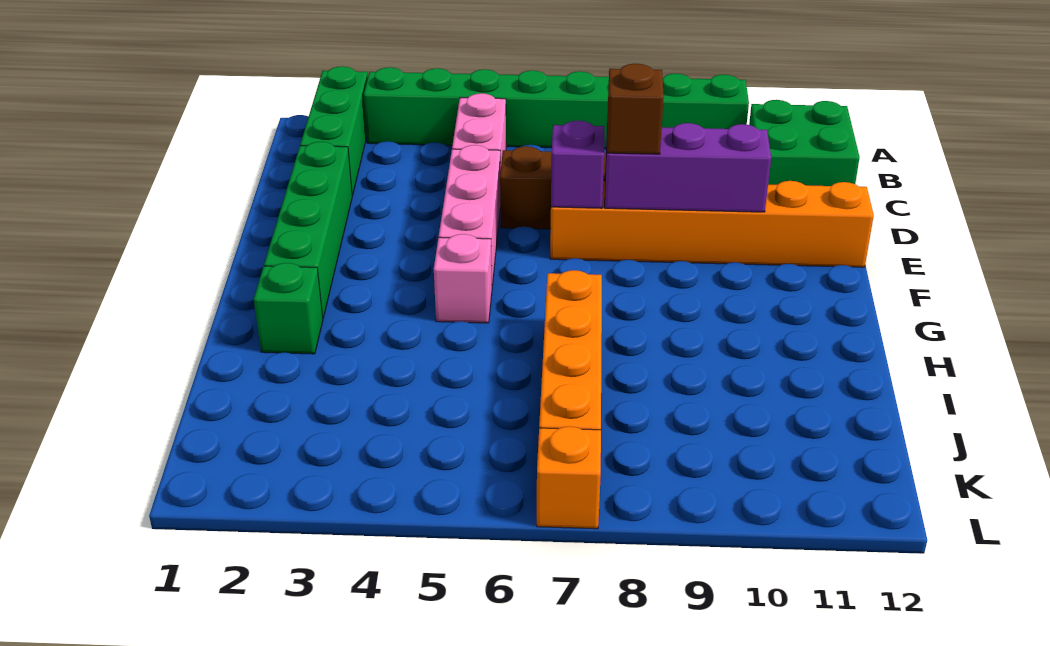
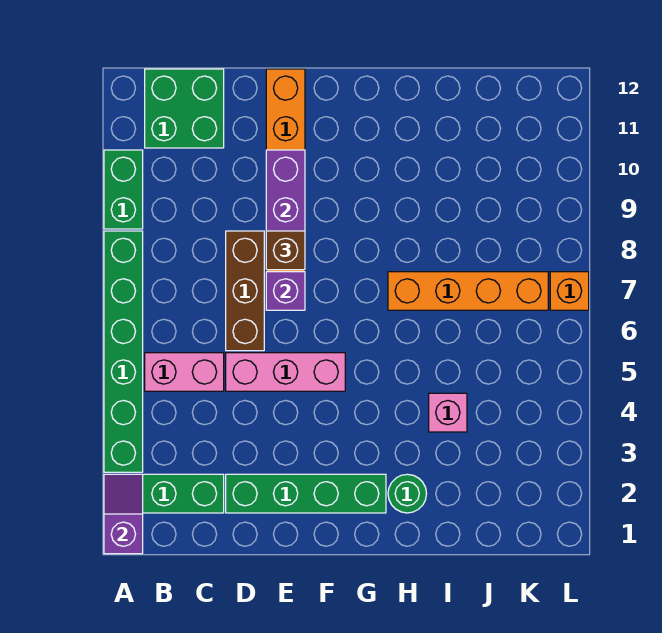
none -> purple slope A1:A2 level 2 top 1
pink brick G5 level 1 -> pink brick I4 level 1
green brick H2 level 1 -> green round brick H2 level 1

